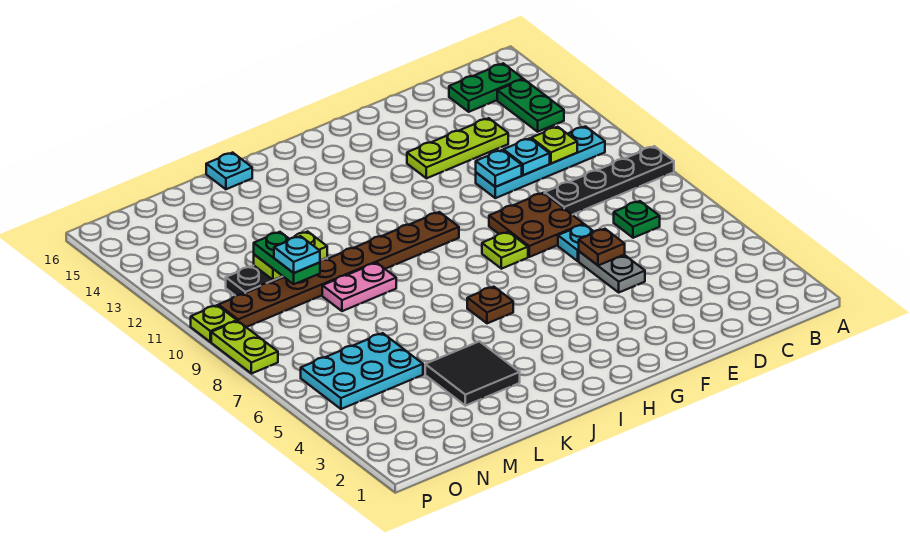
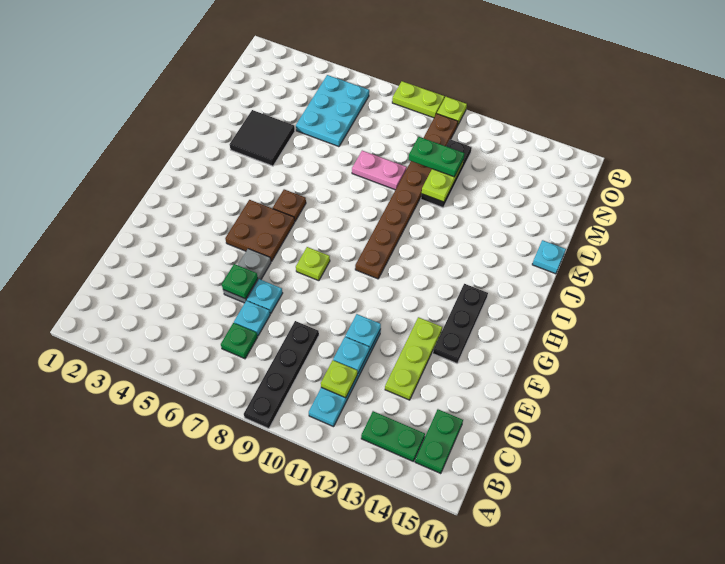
grey plate E5:E6 level 1 -> grey plate E6:F6 level 1
brown plate E6 level 2 -> green plate E6 level 2
brown plate E8:F9 level 1 -> brown plate G5:H6 level 1
none -> black plate F14:H14 level 1
pink plate K9:L9 level 1 -> pink plate L8:L9 level 1
cyan plate M10 level 4 -> cyan plate D7 level 1

